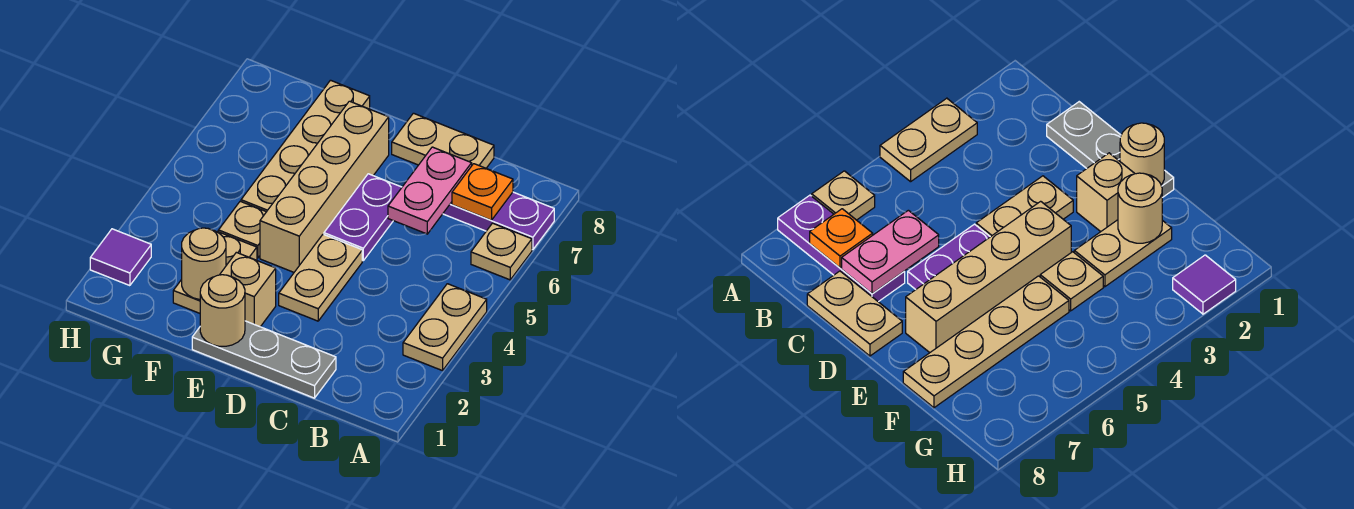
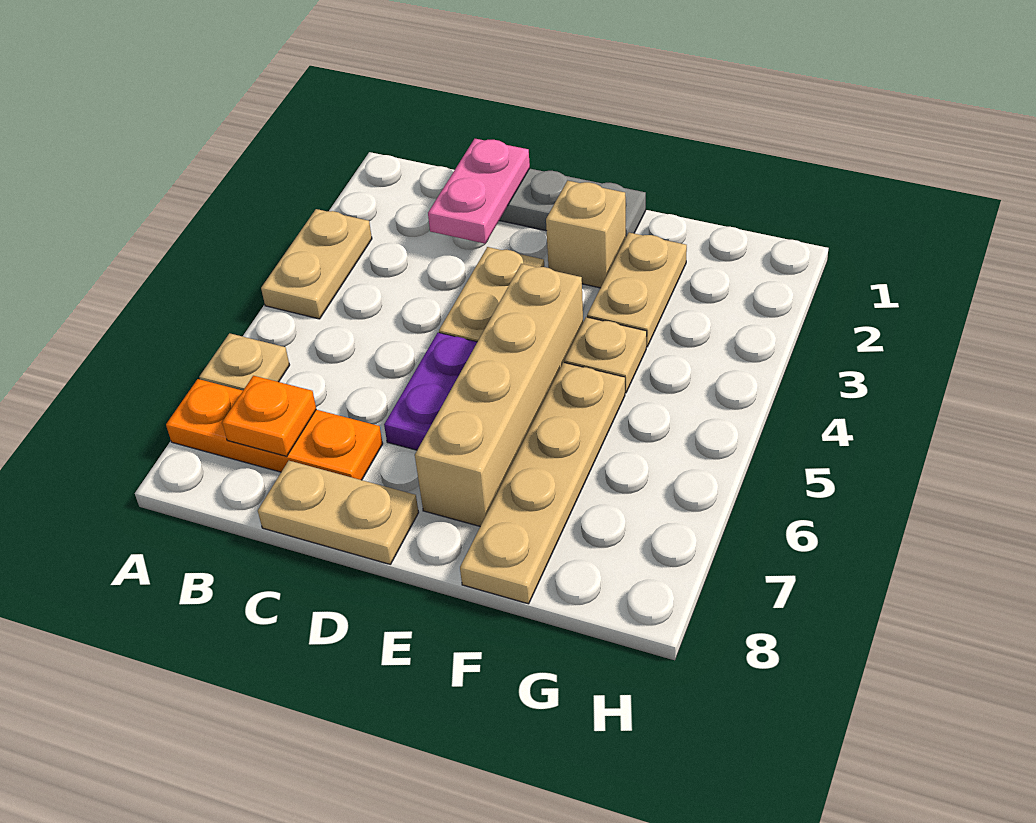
purple plate A7:C7 level 1 -> orange plate A7:C7 level 1
pink plate C6:C7 level 2 -> pink plate C1:C2 level 2
tan round brick E1 level 2 -> none
tan round brick F2 level 2 -> none
purple tile H2 level 1 -> none

